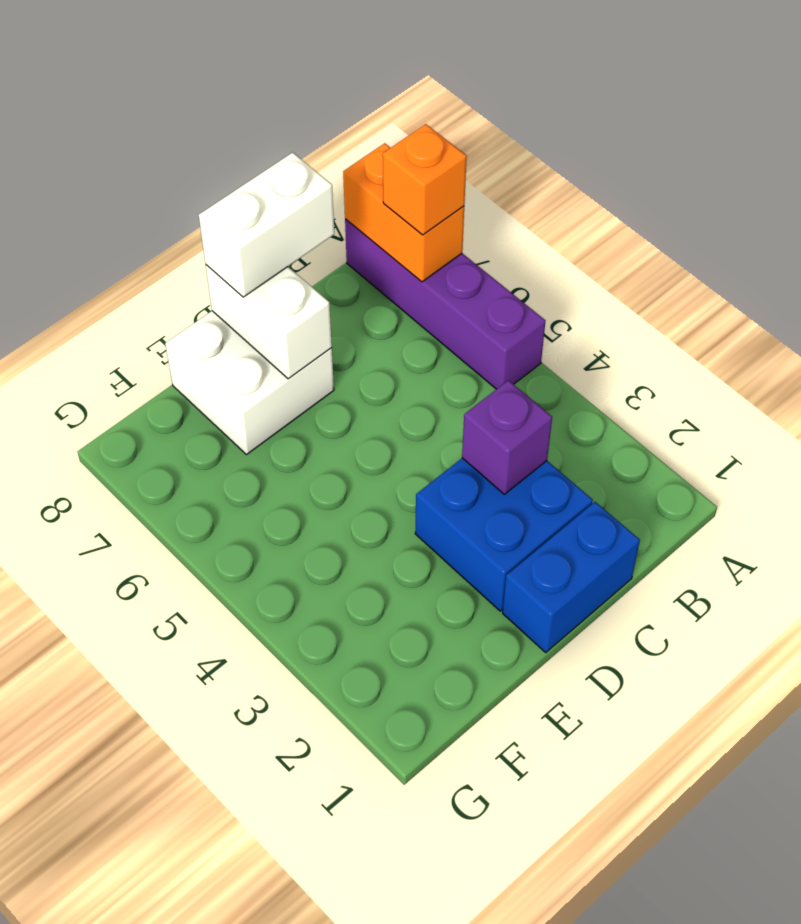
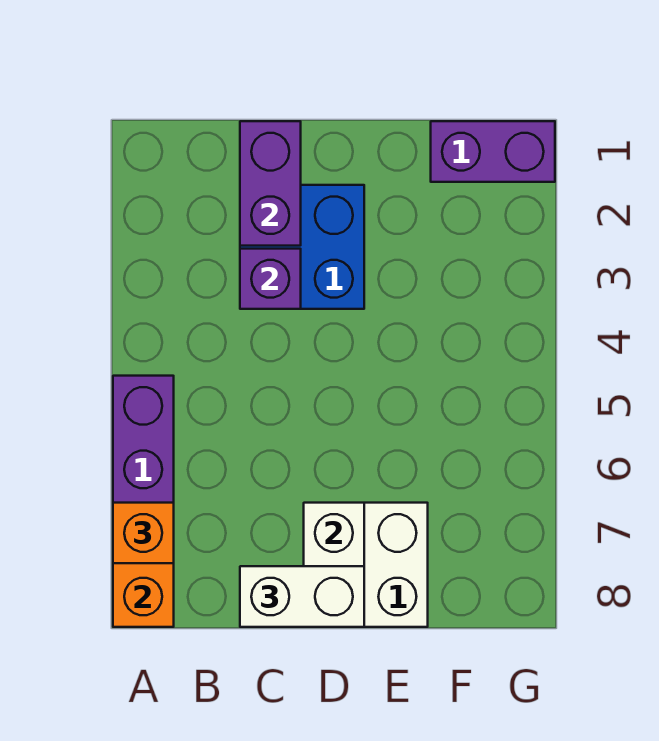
blue brick C1:D1 level 1 -> none
none -> purple brick C1:C2 level 2
none -> purple brick F1:G1 level 1

